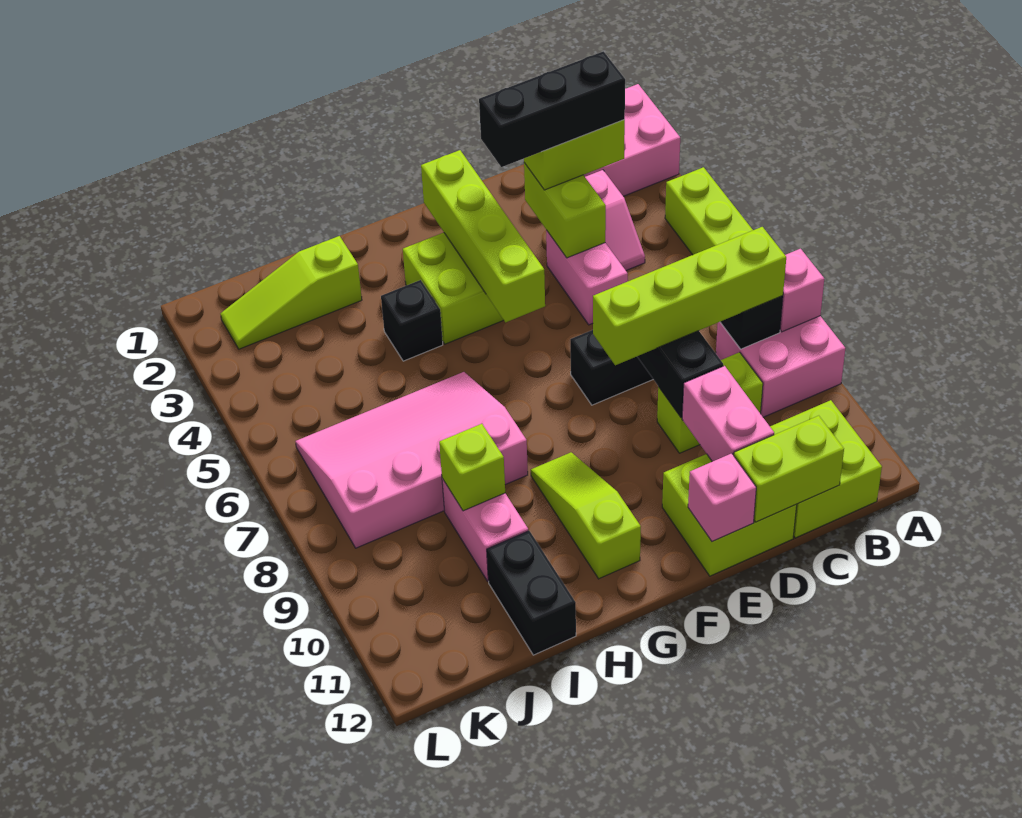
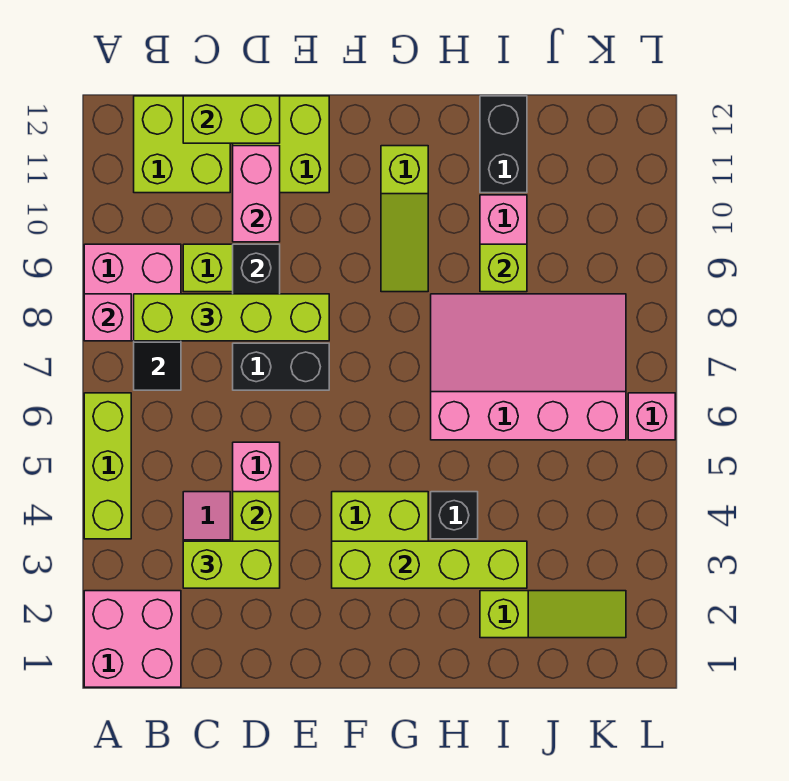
black brick C3:E3 level 4 -> none
pink brick E12 level 2 -> pink brick L6 level 1
lime brick F2:F5 level 2 -> lime brick F3:I3 level 2
pink slope H6:K8 level 1 top 8 -> pink slope H6:K8 level 1 top 6

